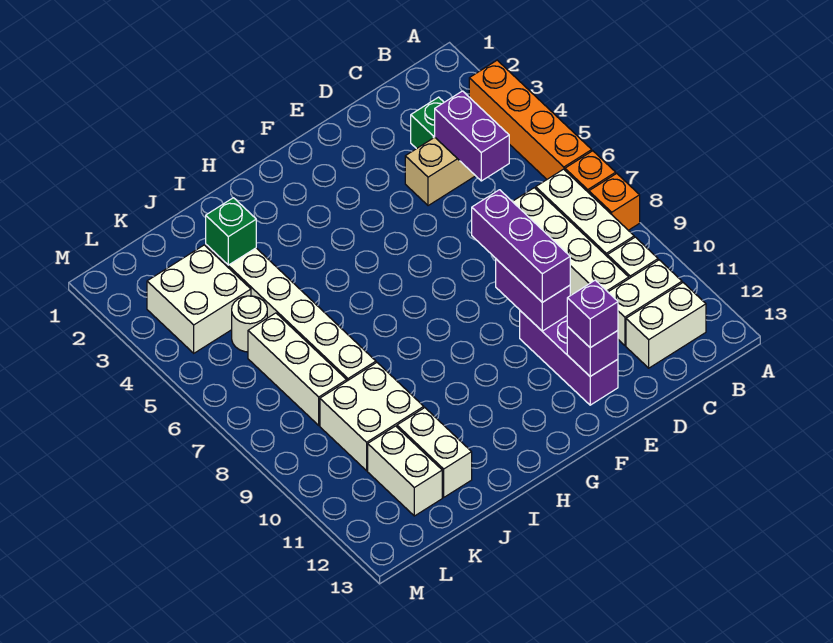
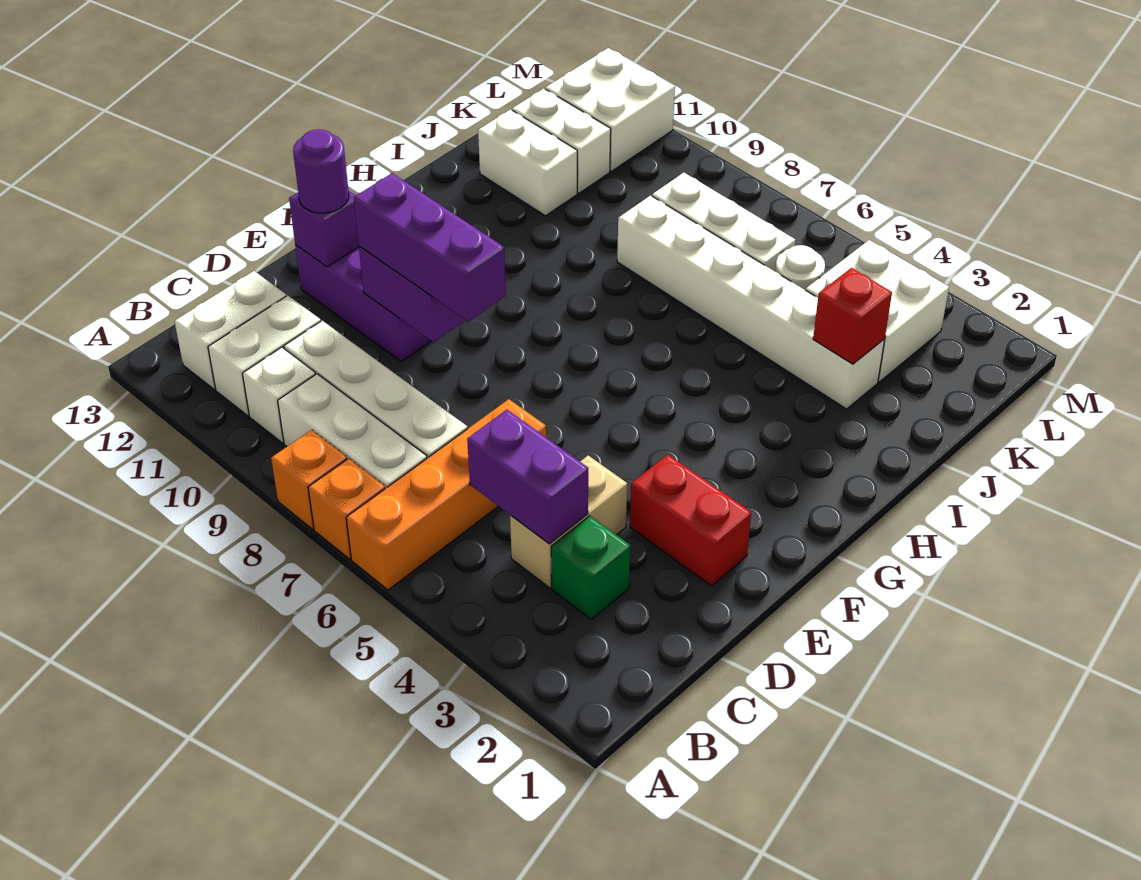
orange brick A3:A6 level 1 -> orange brick A6:D6 level 1
none -> red brick E2:E3 level 1
purple brick E12 level 3 -> purple round brick E12 level 3
green brick J3 level 2 -> red brick J3 level 2
white brick J9:K10 level 1 -> white brick L11:M12 level 1

